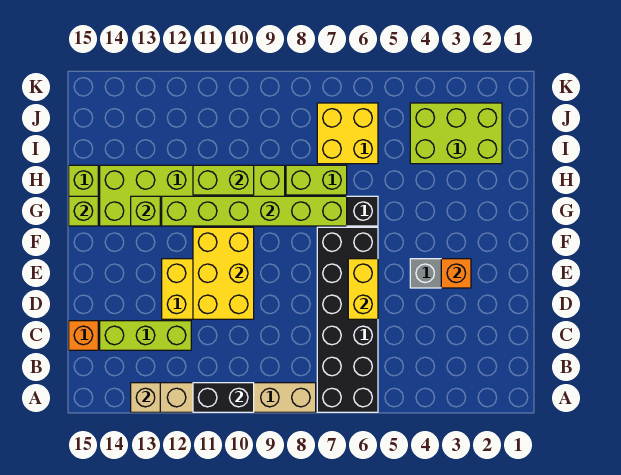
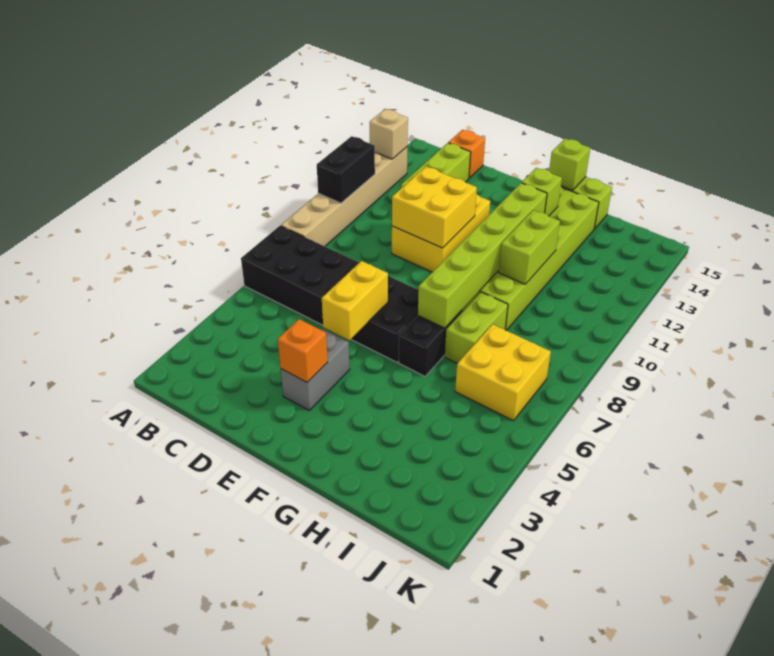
yellow brick D6:E6 level 2 -> yellow brick E5:E6 level 2
yellow brick D10:F11 level 2 -> yellow brick D10:E11 level 2
lime brick I2:J4 level 1 -> none

